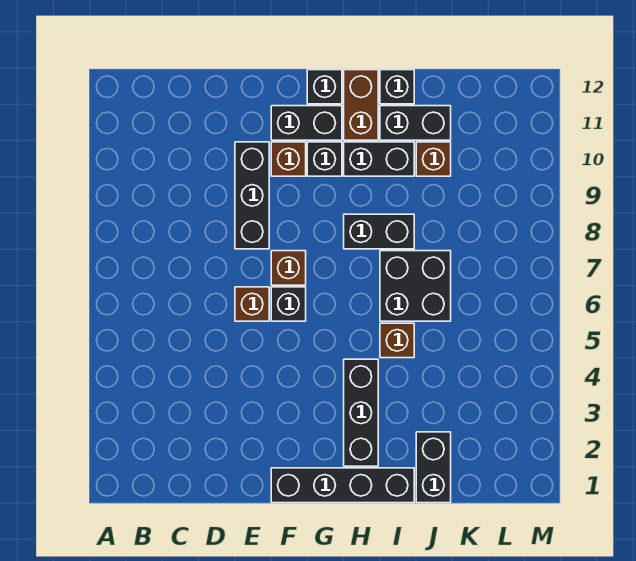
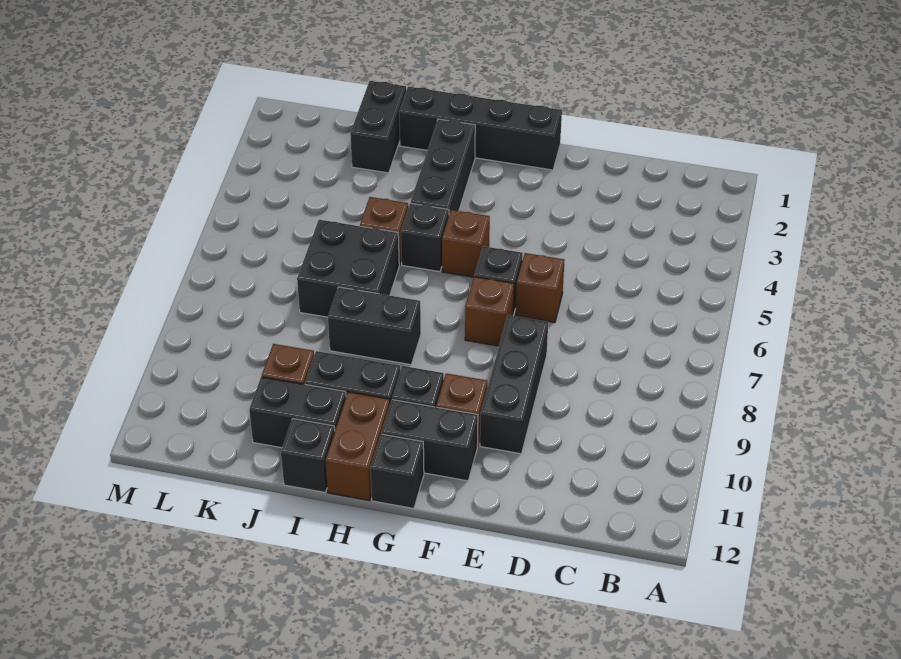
none -> brown brick G5 level 1
none -> black brick H5 level 1

